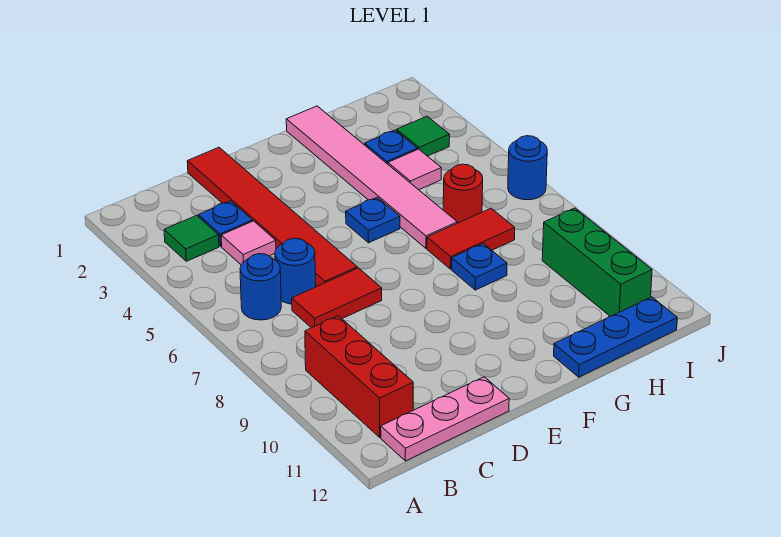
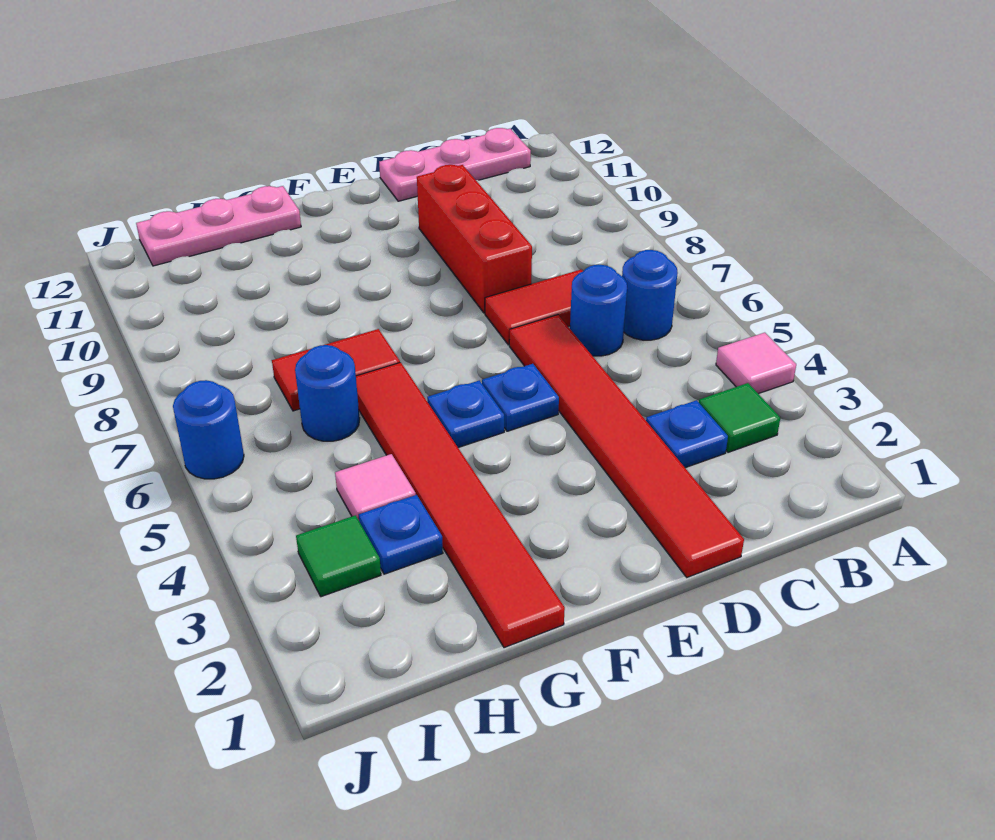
red brick B9:B11 level 1 -> red brick D8:D10 level 1
pink tile C4 level 1 -> pink tile A4 level 1
pink tile G1:G6 level 1 -> red tile G1:G6 level 1
blue plate G8 level 1 -> blue plate E5 level 1
blue plate G12:I12 level 1 -> pink plate G12:I12 level 1
red round brick H6 level 1 -> blue round brick H6 level 1
green brick I9:I11 level 1 -> none

